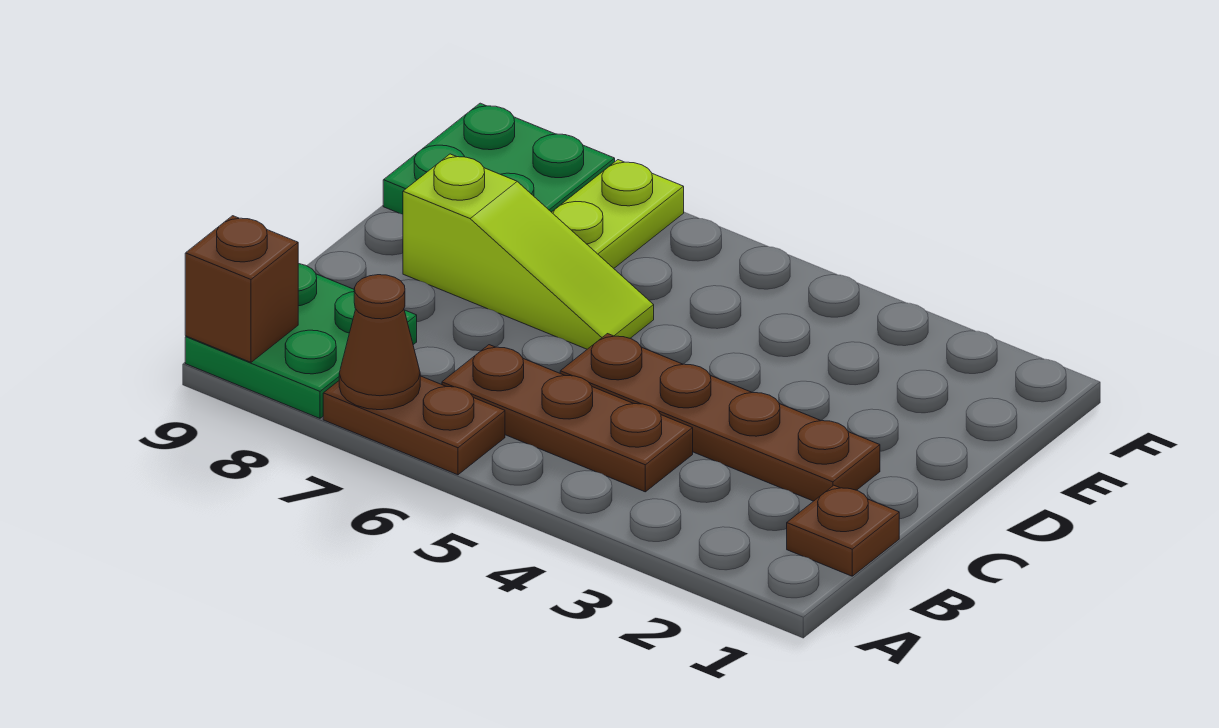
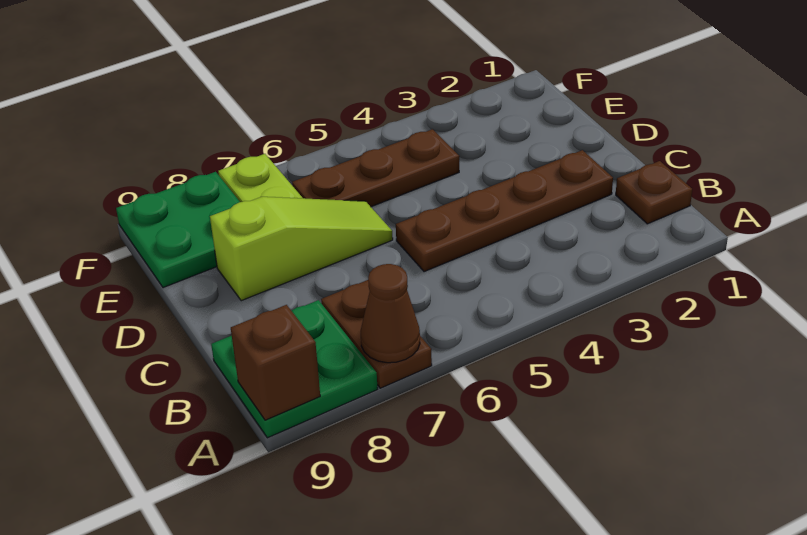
brown plate A6:A7 level 1 -> brown plate A7:B7 level 1
brown plate B4:B6 level 1 -> brown plate E4:E6 level 1

